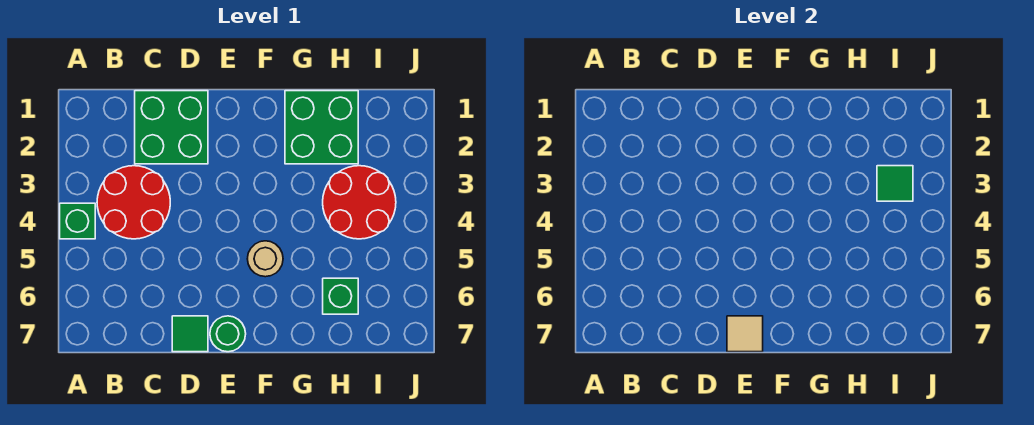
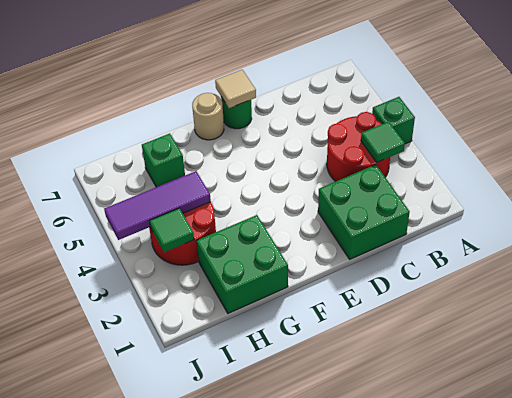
green tile D7 level 1 -> green tile B3 level 2
tan round brick F5 level 1 -> tan round brick F7 level 1
none -> purple tile H4:J4 level 2

